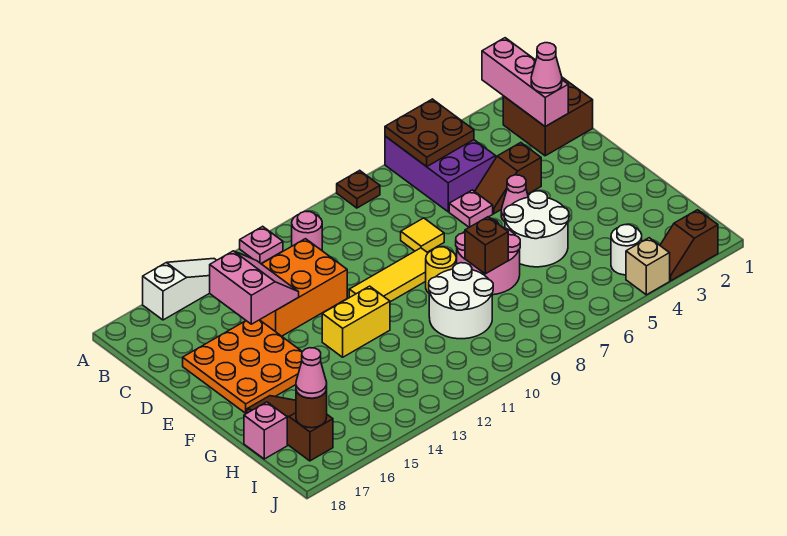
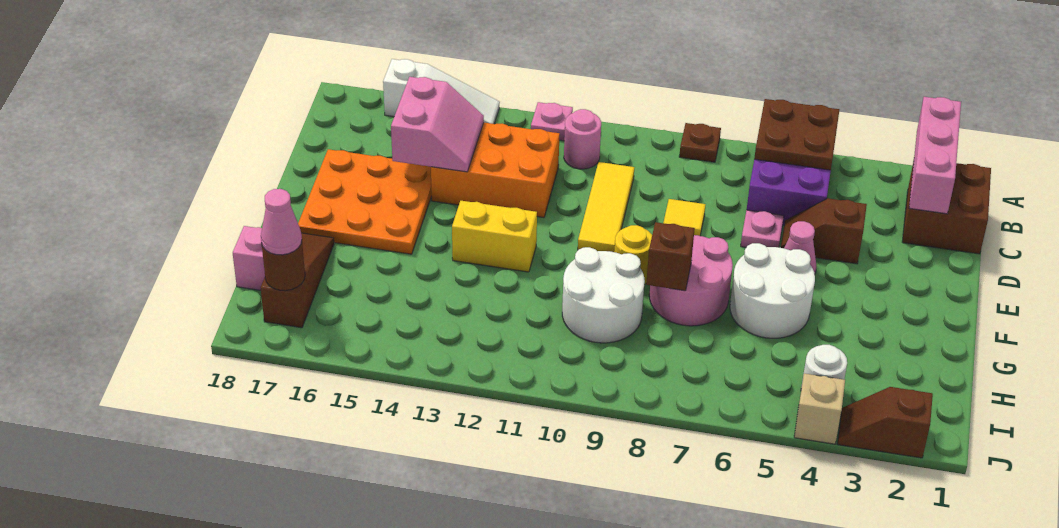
pink cone C2 level 3 -> none
yellow tile E9:E11 level 1 -> yellow tile C10:E10 level 1

